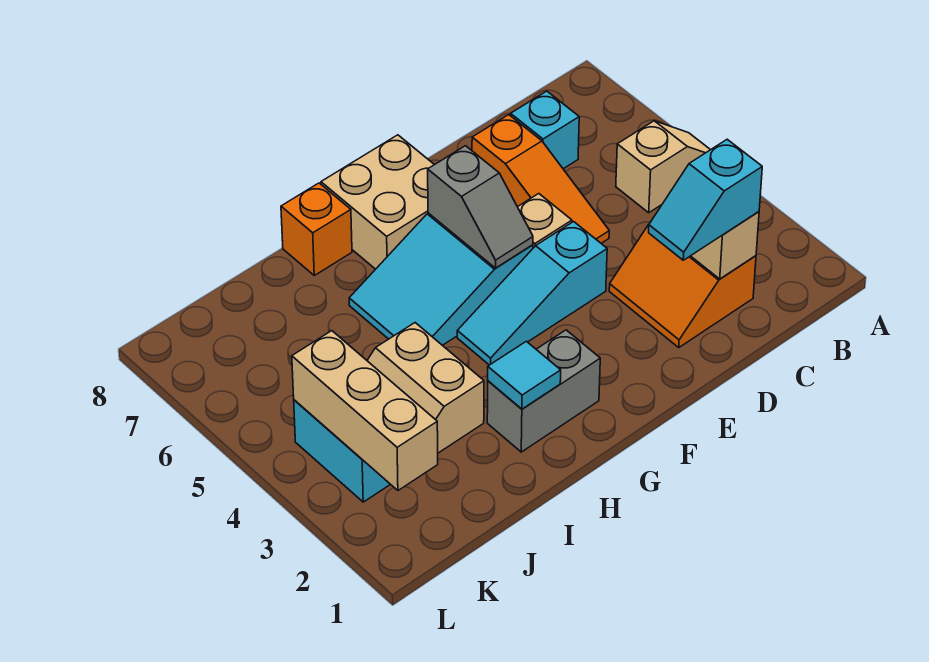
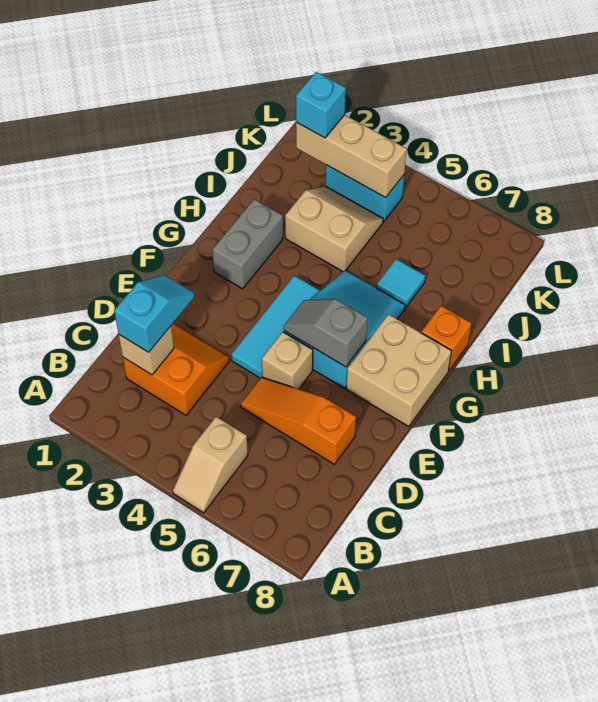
cyan brick C7 level 1 -> cyan brick K2 level 3
cyan slope E4:G4 level 1 top E -> cyan tile E4:G4 level 1
cyan tile H2 level 2 -> cyan tile I6 level 1

